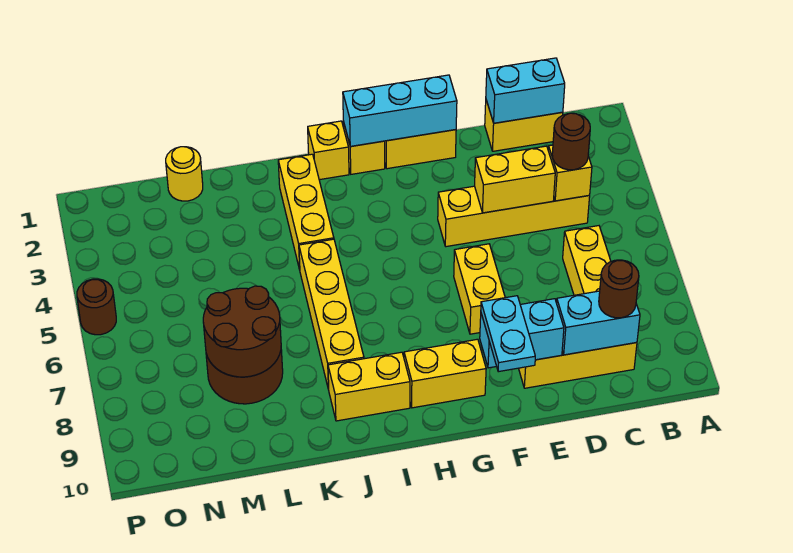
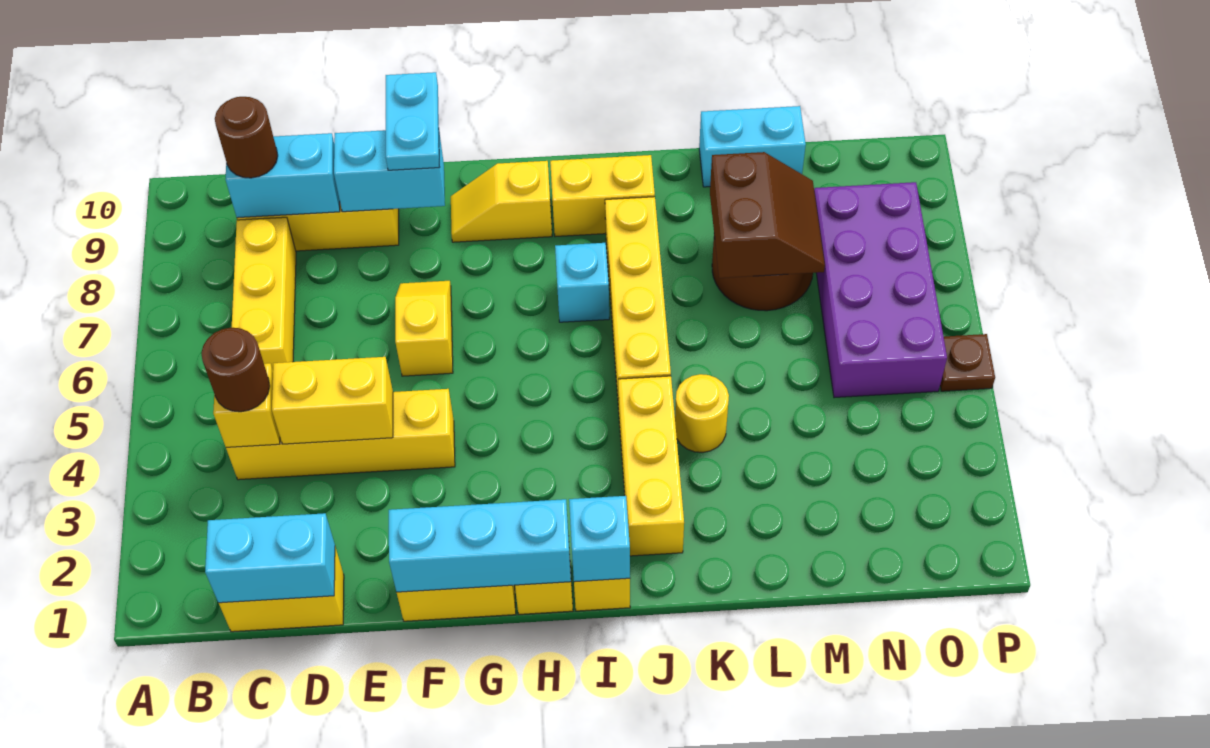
yellow brick F6:F7 level 1 -> yellow slope F6:F7 level 1 top 6
yellow brick G9:H9 level 1 -> yellow slope G9:H9 level 1 top H
none -> cyan brick I1 level 2
none -> cyan brick I7 level 1
brown round brick L7:M8 level 2 -> brown slope L7:M8 level 2 top L
none -> cyan brick L10:M10 level 1
yellow round brick M1 level 1 -> yellow round brick K4 level 1
none -> purple brick N5:O8 level 1
brown round brick P5 level 1 -> brown plate P5 level 1

